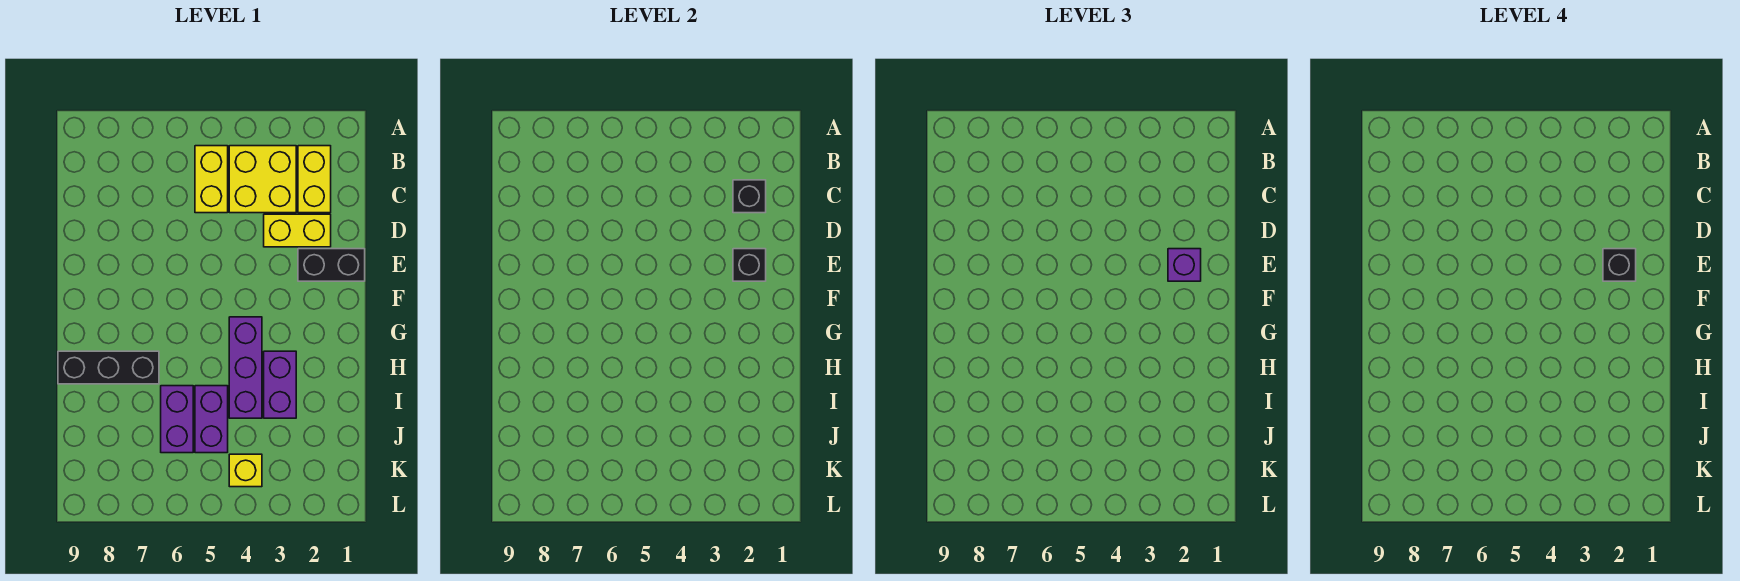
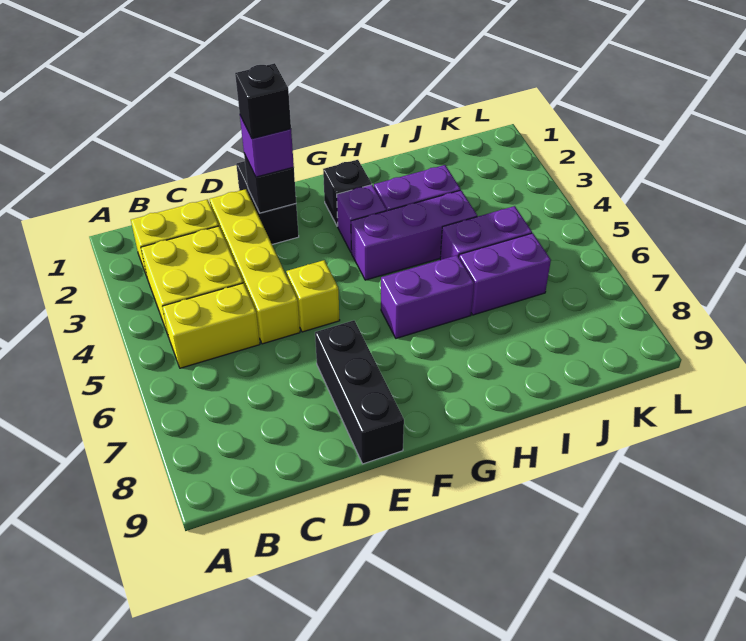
black brick C2 level 2 -> black brick G2 level 1
yellow brick D2:D3 level 1 -> yellow brick D2:D5 level 1
none -> purple brick G3 level 1
none -> purple brick G6:H6 level 1
black brick H7:H9 level 1 -> black brick E7:E9 level 1
yellow brick K4 level 1 -> yellow brick E5 level 1

